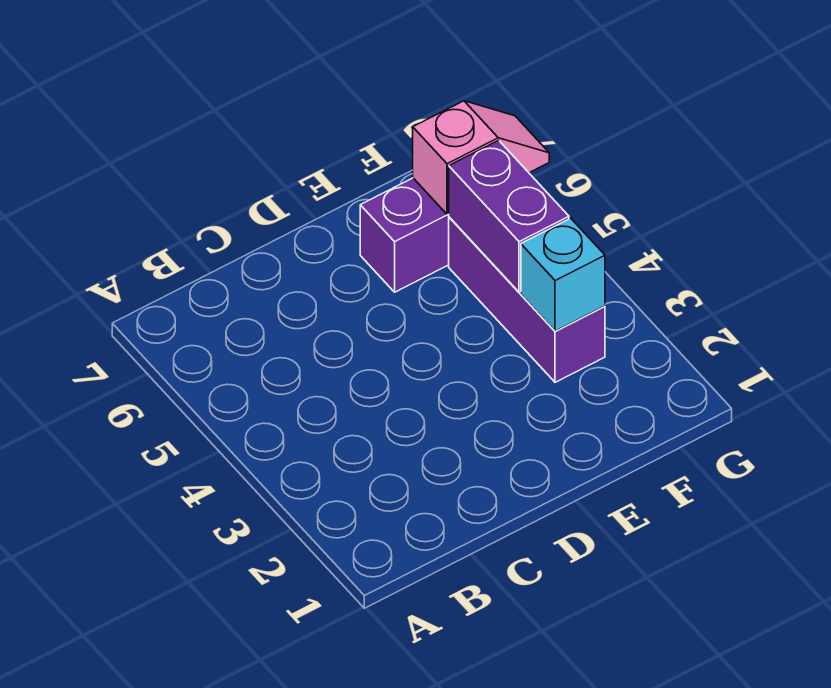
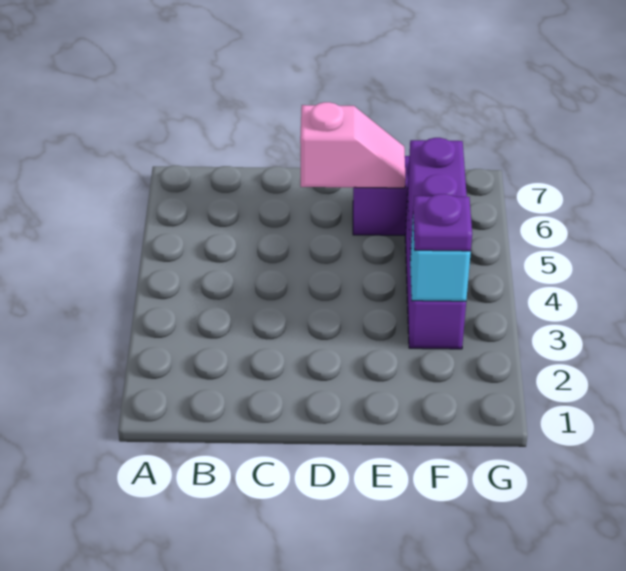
none -> purple plate F3 level 3
pink slope F6:G6 level 2 top F -> pink slope D6:E6 level 2 top D

